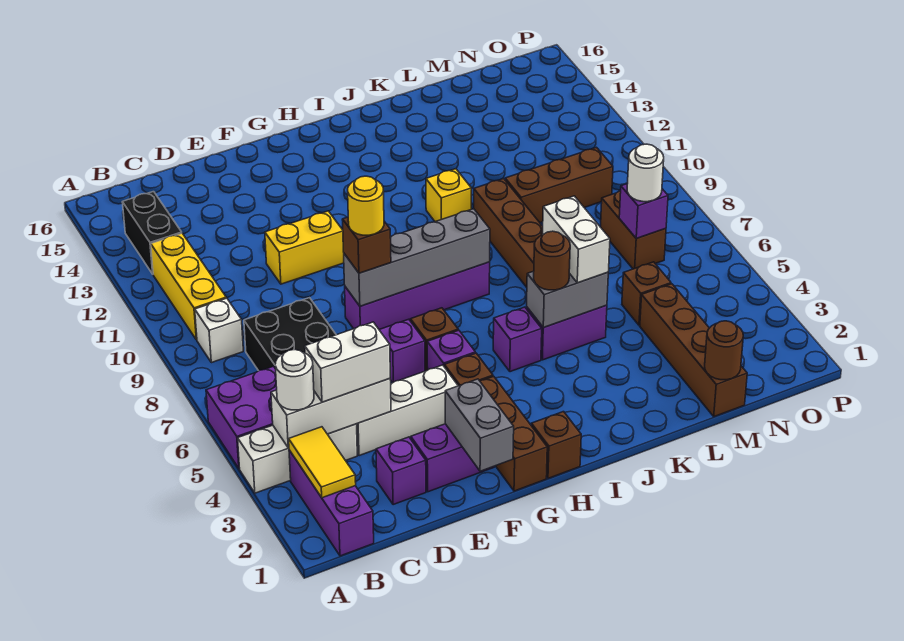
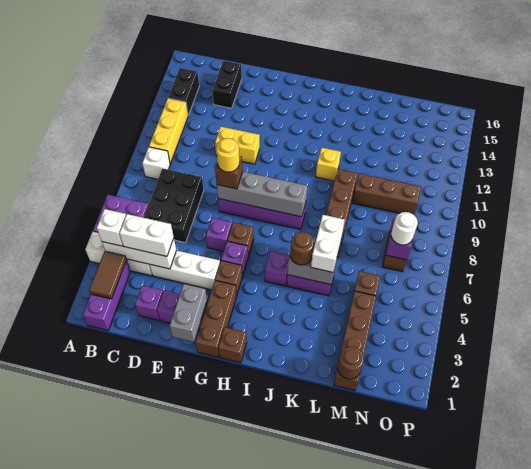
yellow tile B2:B3 level 2 -> brown tile B2:B3 level 2
white round brick B4 level 3 -> white brick B4 level 3
none -> black brick D14:D15 level 1

